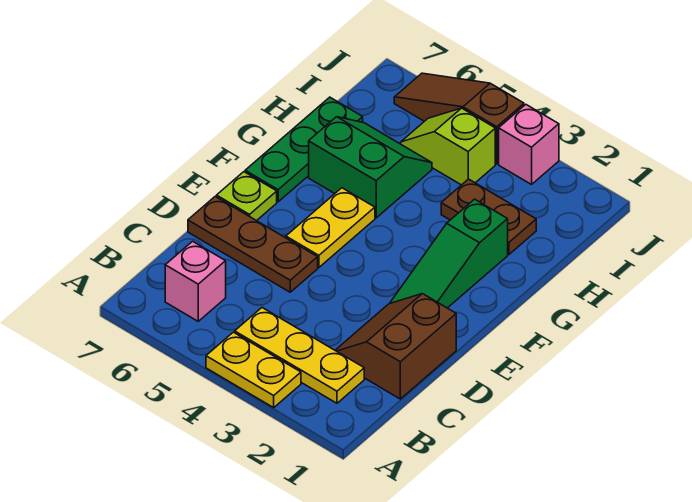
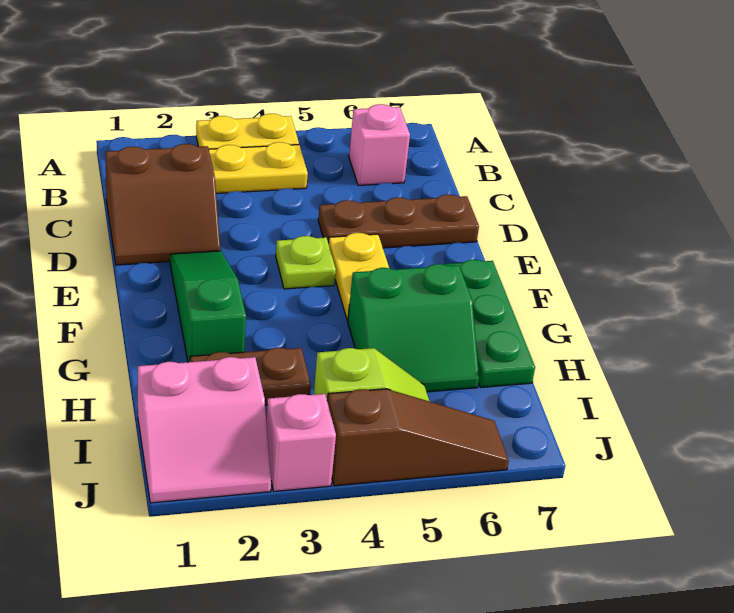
brown slope C1:D2 level 1 top 1 -> brown slope C1:D2 level 1 top C
lime plate E7 level 1 -> lime plate E4 level 1
none -> pink slope I1:J2 level 1 top I

